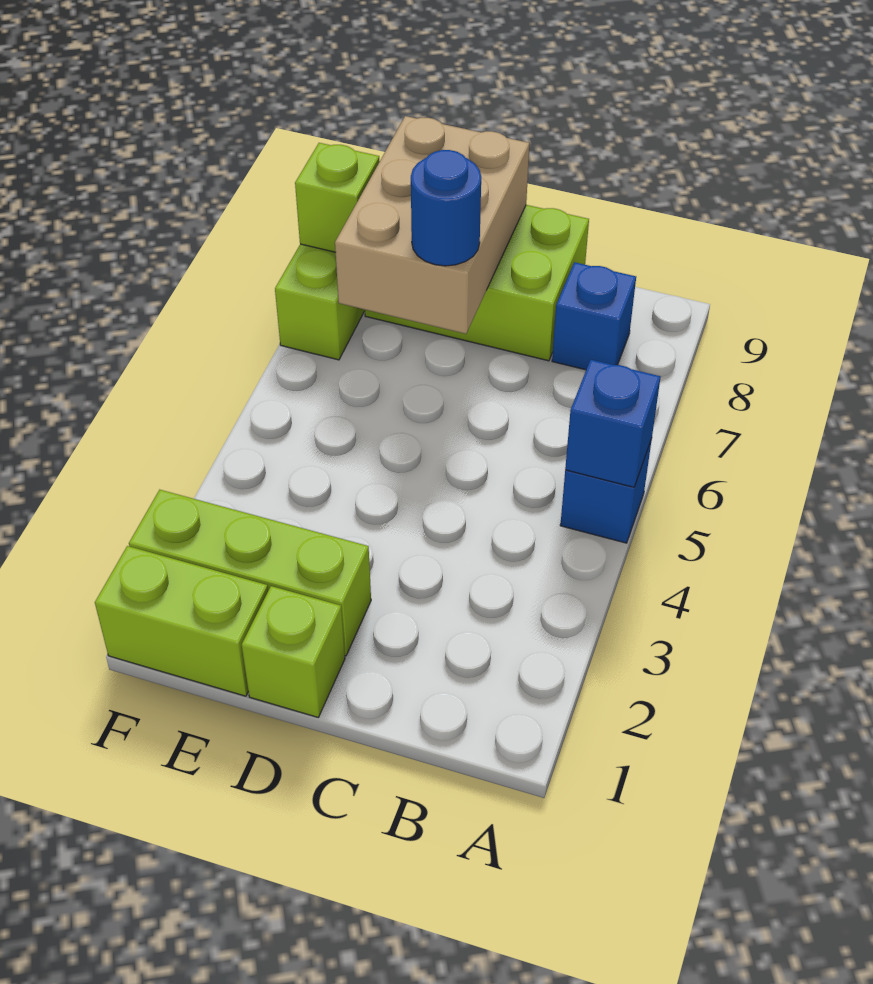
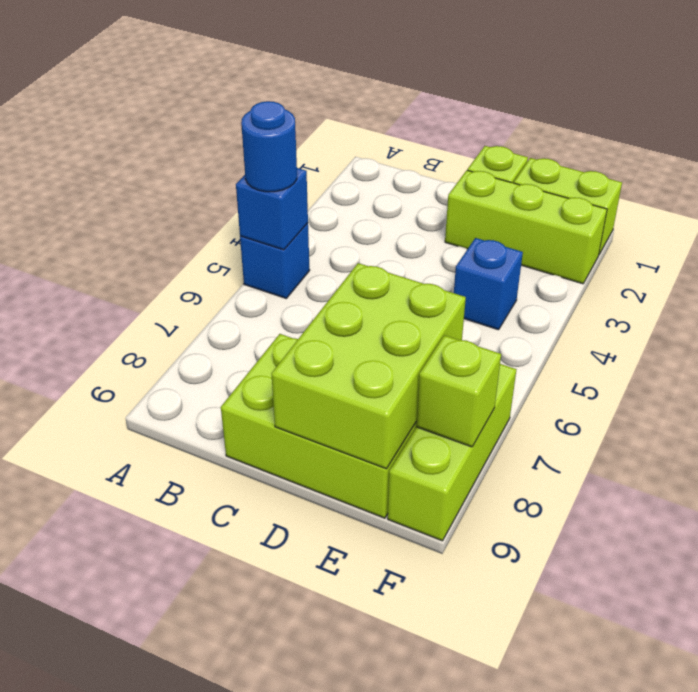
blue brick B8 level 1 -> blue brick E4 level 1
tan brick D7:E9 level 2 -> lime brick D7:E9 level 2
blue round brick D7 level 3 -> blue round brick A5 level 3

